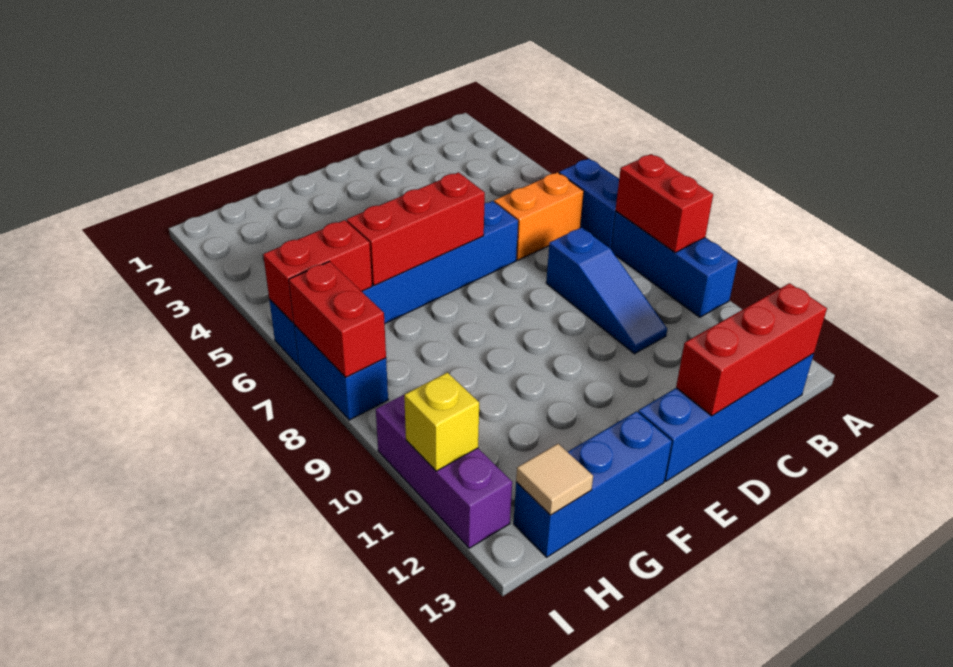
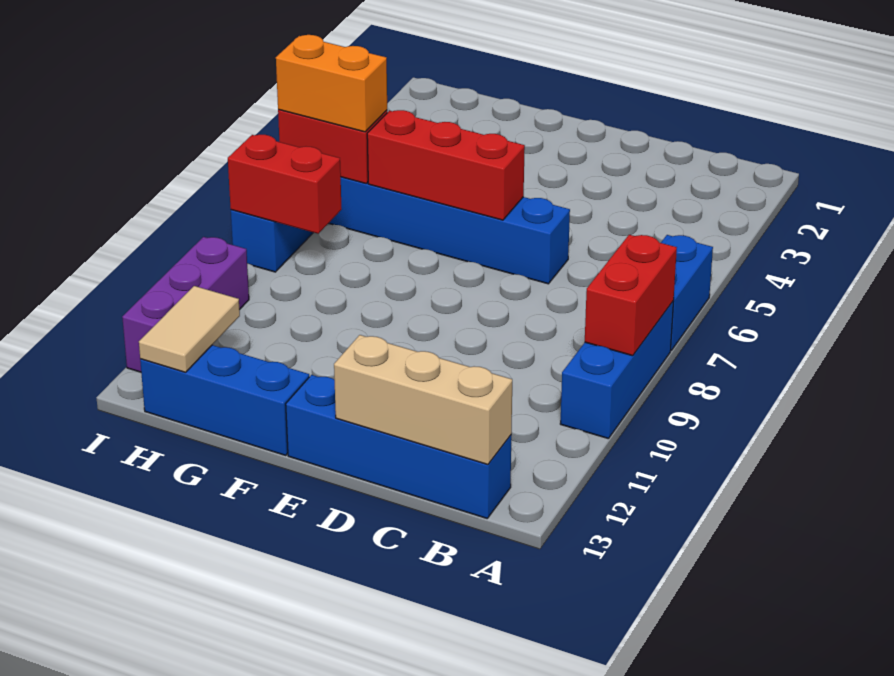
orange brick B6:C6 level 1 -> orange brick H6:I6 level 3
red brick B13:D13 level 2 -> tan brick B13:D13 level 2
blue slope C8:C10 level 1 top 8 -> none
tan tile H13 level 2 -> tan tile H12:H13 level 2
red brick I7:I8 level 2 -> red brick H8:I8 level 2
yellow brick I11 level 2 -> none

